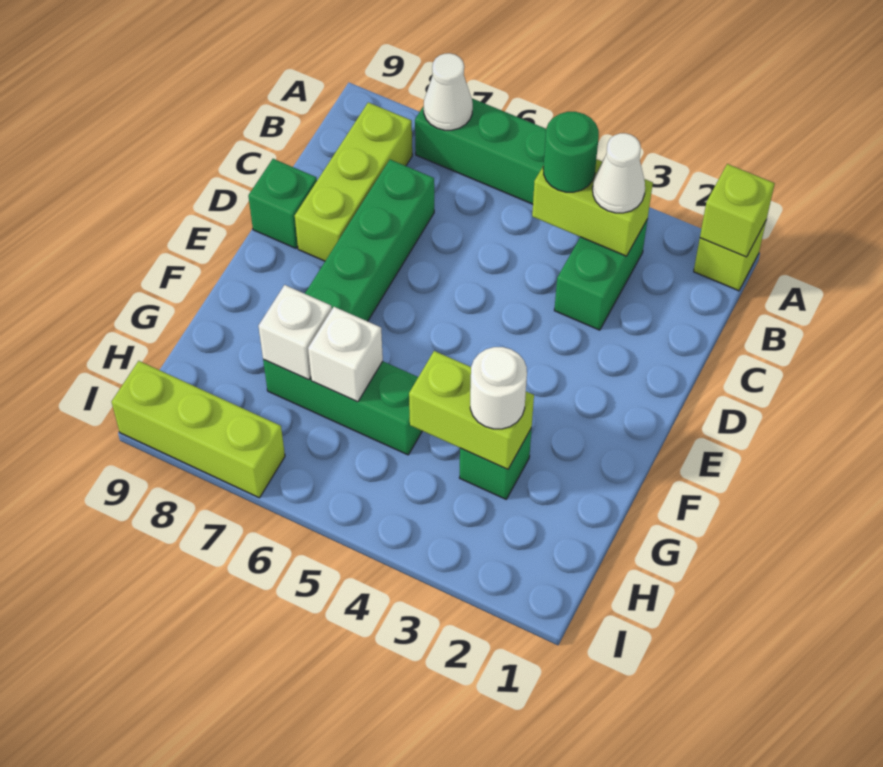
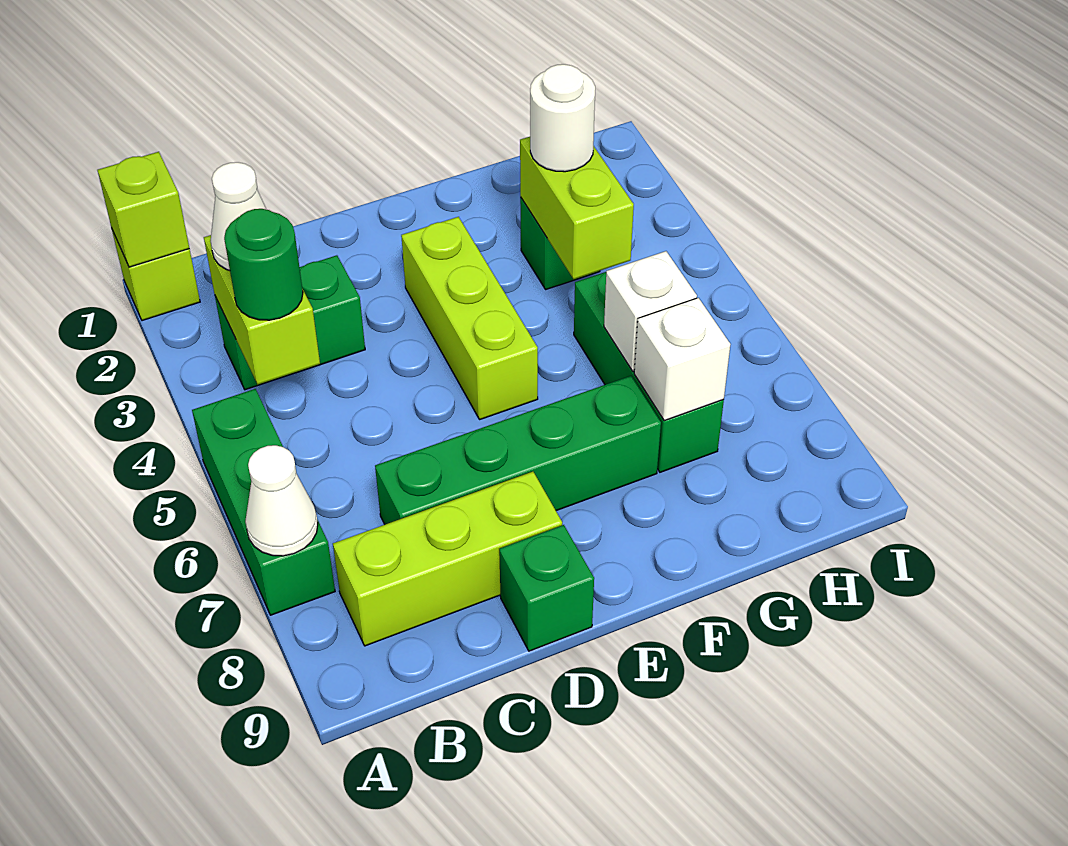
lime brick I7:I9 level 1 -> lime brick E3:E5 level 1

